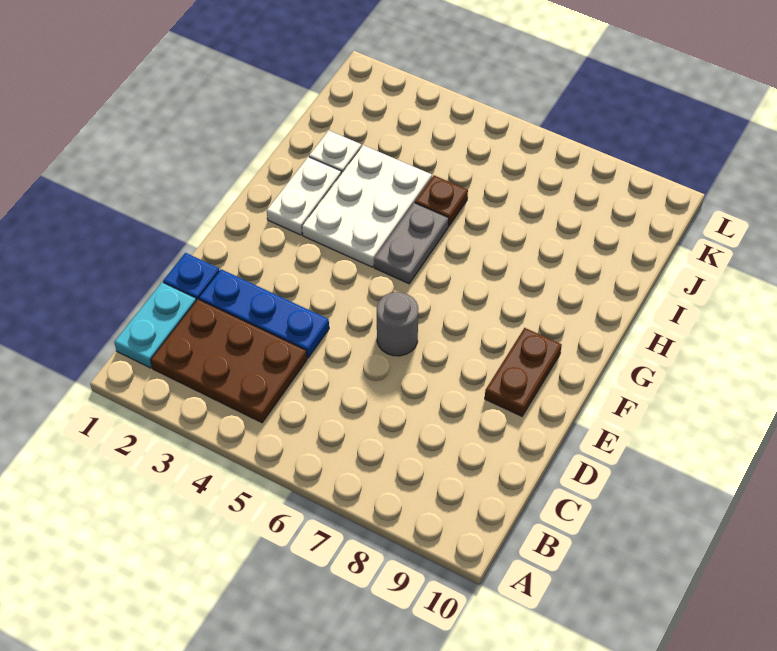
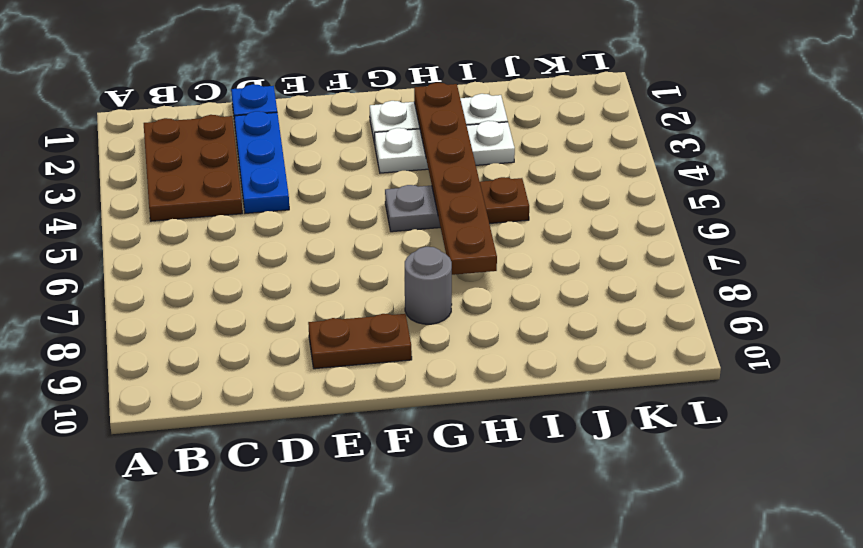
cyan plate B1:C1 level 1 -> none
grey round brick E6 level 1 -> grey round brick G8 level 1
white plate G3:I4 level 1 -> white plate G3:I3 level 1
none -> brown plate H2:H7 level 2

